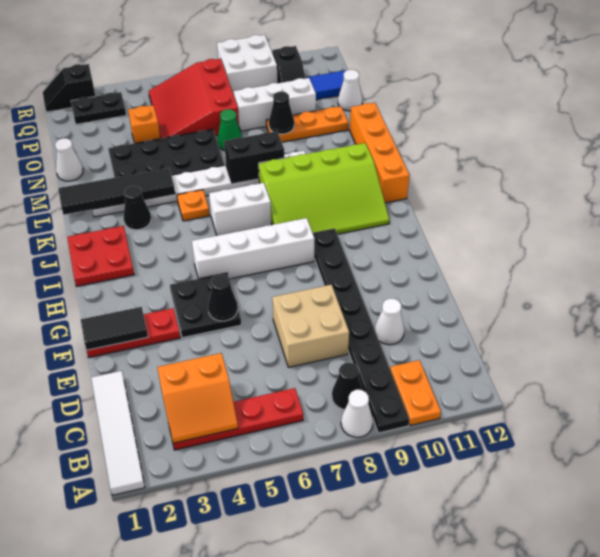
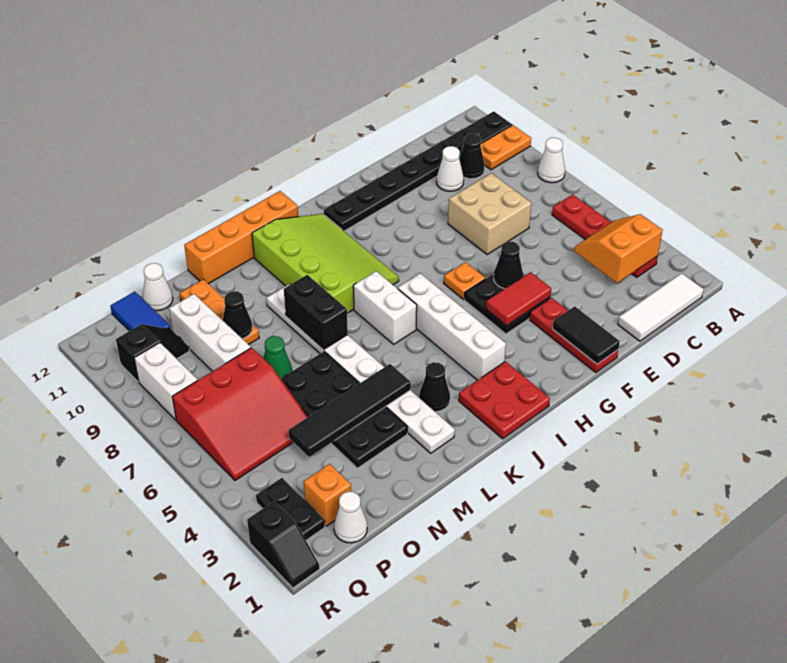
white tile A1:D1 level 1 -> white tile B1:D1 level 1
black plate A9:H9 level 1 -> black plate A11:H11 level 1
orange slope B3:C4 level 2 top C -> orange slope B3:C4 level 2 top 3
black cone B8 level 1 -> black cone C10 level 1
none -> red tile F4:G4 level 2
white brick H5:H8 level 1 -> white brick I3:I6 level 1
orange plate K5 level 1 -> orange plate G6 level 1
black tile L1:L4 level 2 -> black tile L4:O4 level 2
white cone N1 level 1 -> white cone P1 level 1
orange brick O4 level 1 -> orange brick P2 level 1
white brick Q8:R9 level 1 -> white brick Q8:Q9 level 1

